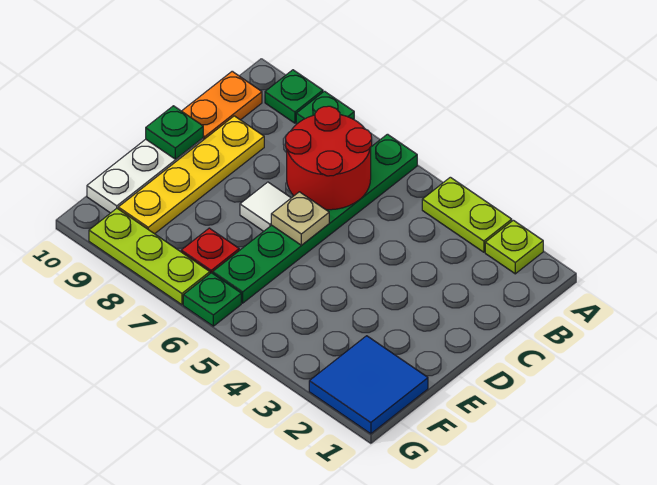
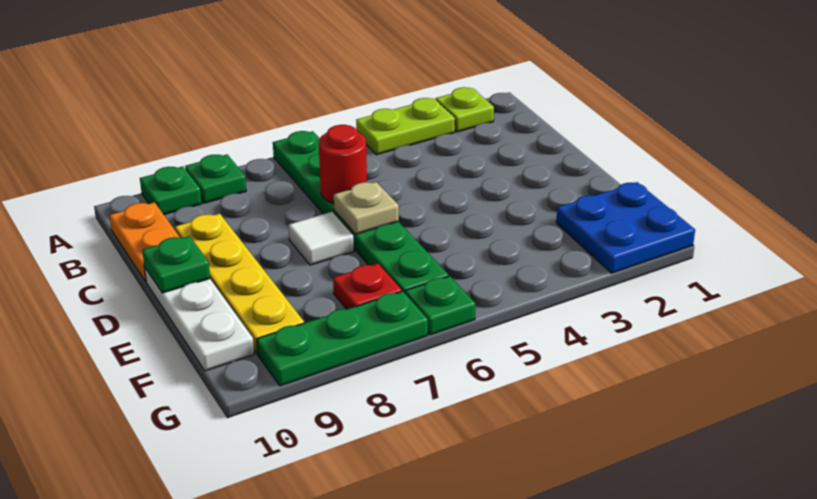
red round brick B6:C7 level 2 -> red round brick C6 level 2
blue tile F1:G2 level 1 -> blue plate F1:G2 level 1
lime plate G7:G9 level 1 -> green plate G7:G9 level 1

